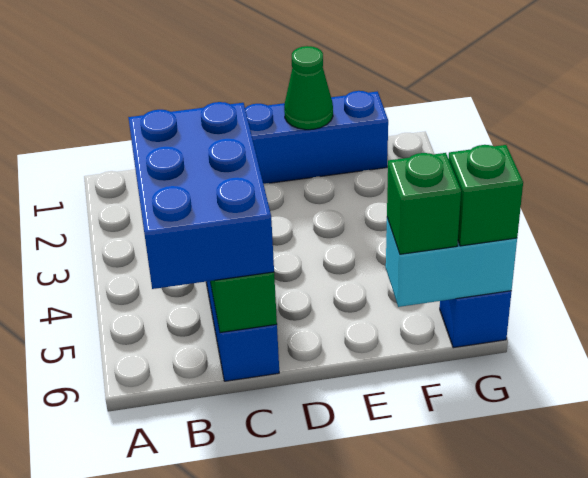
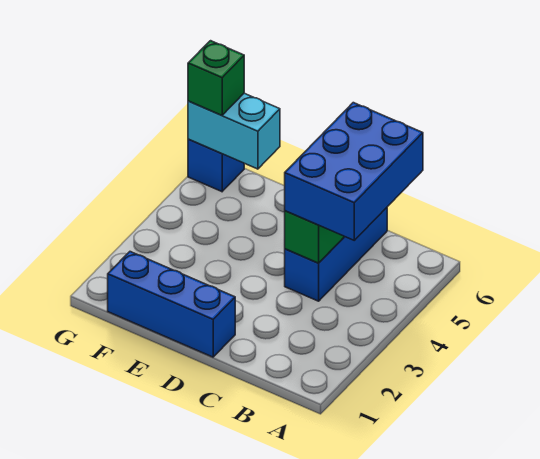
green cone E1 level 2 -> none
green brick F6 level 3 -> none

